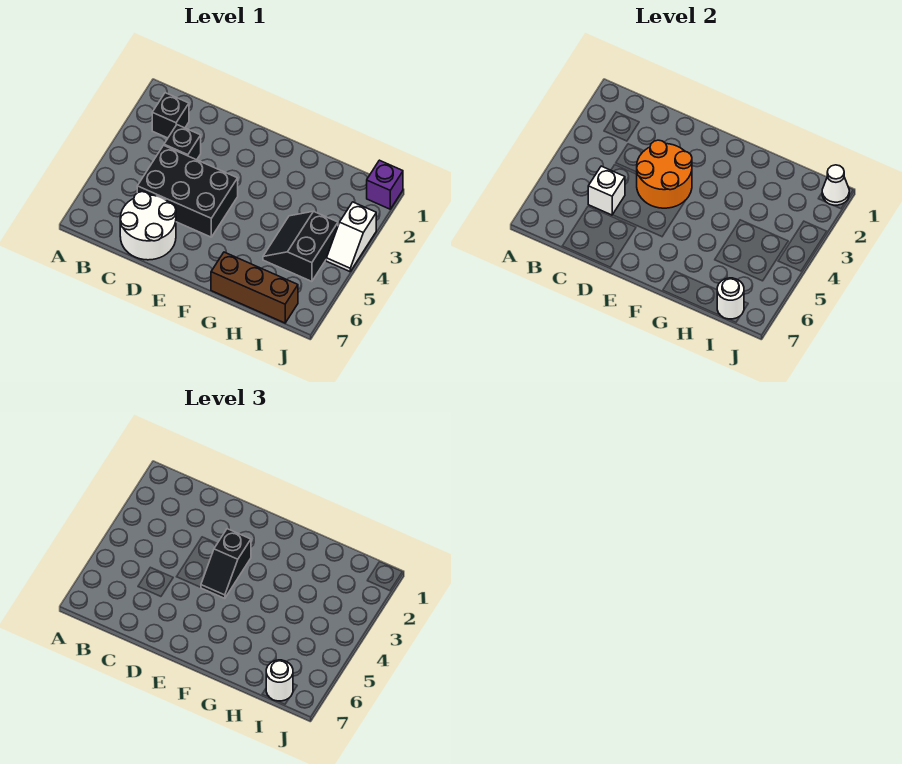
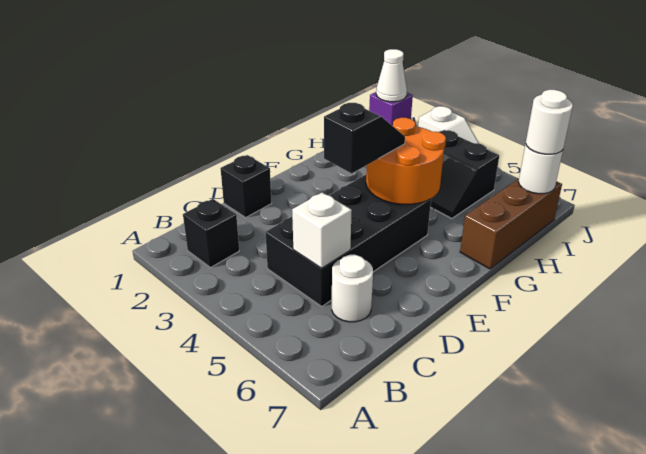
black brick C3 level 1 -> black brick D1 level 1
black brick C4:E5 level 1 -> black brick C4:F5 level 1
white round brick C6:D7 level 1 -> white round brick C6 level 1
orange round brick D3:E4 level 2 -> orange round brick F4:G5 level 2
black slope E3:E4 level 3 top 3 -> black slope E4:F4 level 3 top E

